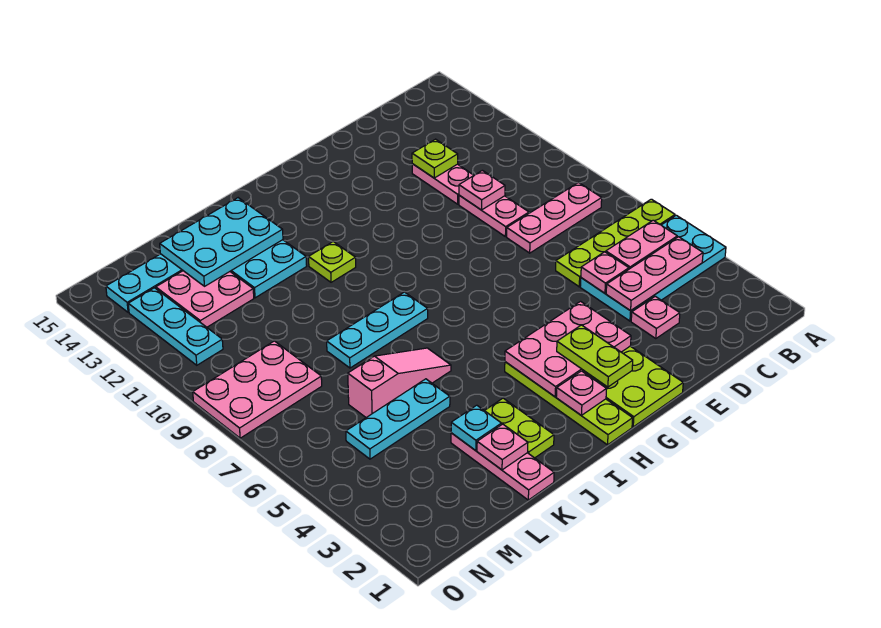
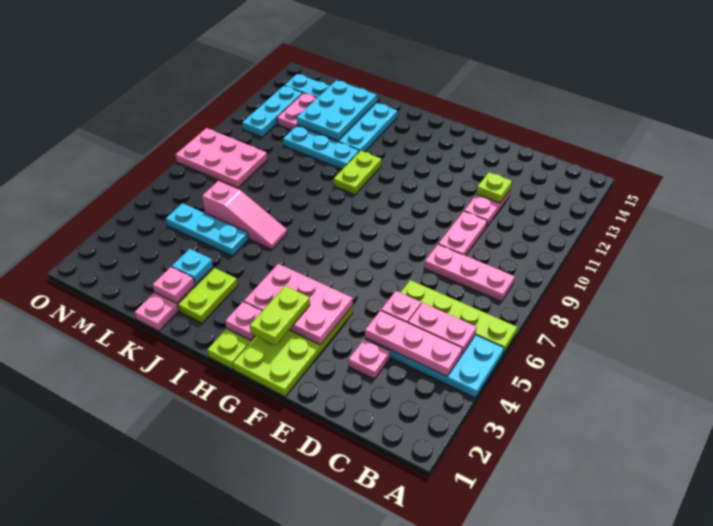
pink plate D10 level 2 -> none
cyan plate I8:K8 level 1 -> cyan plate J11:L11 level 1
lime plate I11 level 1 -> lime plate I10:I11 level 1
cyan plate J13:L14 level 2 -> cyan plate K12:L14 level 2

